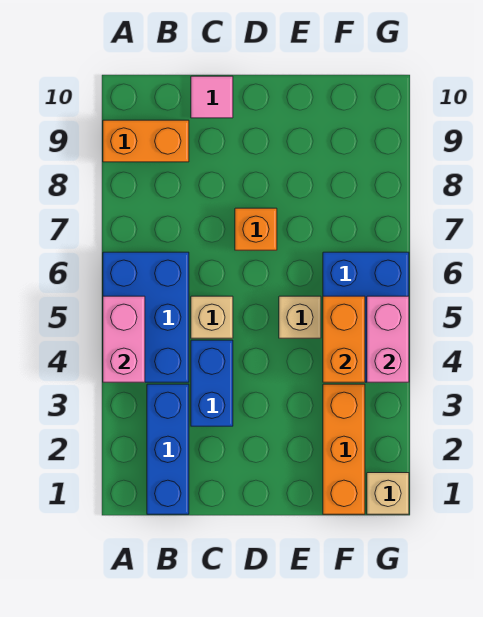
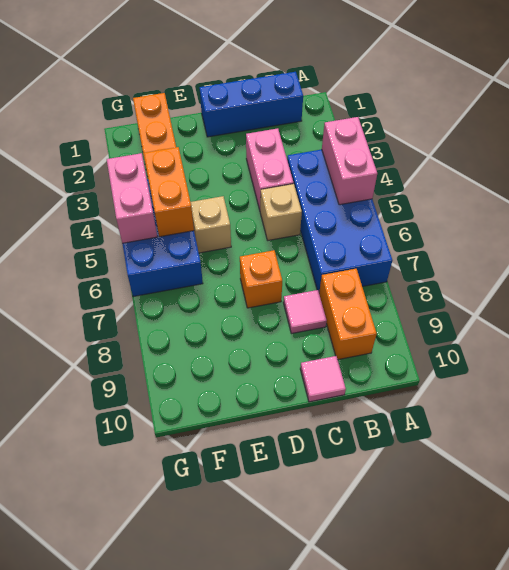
blue brick A4:B6 level 1 -> blue brick A4:B7 level 1
orange brick A9:B9 level 1 -> orange brick B8:B9 level 1
blue brick B1:B3 level 1 -> blue brick B1:D1 level 1
blue brick C3:C4 level 1 -> pink brick C3:C4 level 1
none -> pink tile C8 level 1
tan brick G1 level 1 -> none

